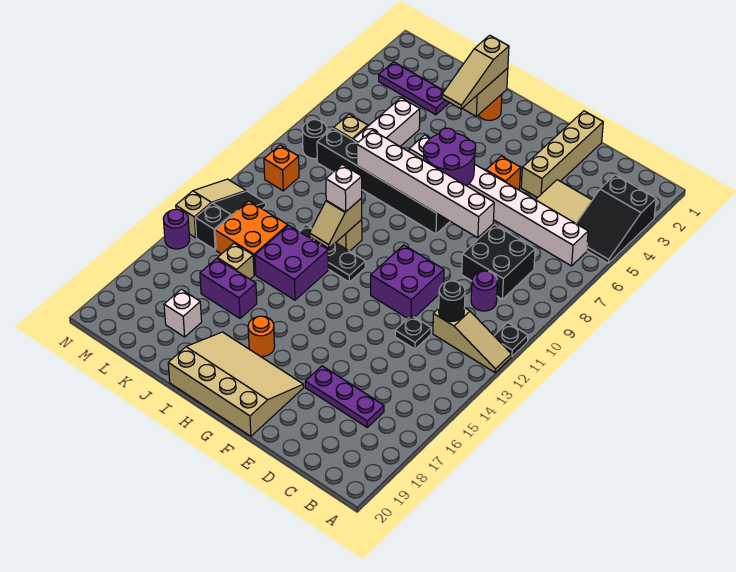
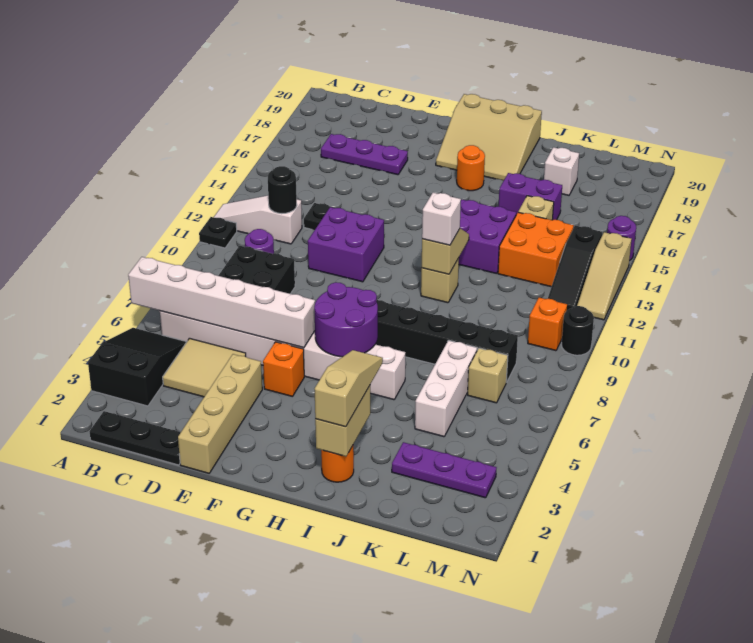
tan slope A12:C12 level 1 top C -> white slope A12:C12 level 1 top C
white brick E8:J8 level 2 -> white brick A6:F6 level 2
tan slope F18:I20 level 1 top 20 -> tan slope G18:I20 level 1 top 20
black plate H12:J12 level 1 -> black plate B1:D1 level 1
black round brick M8 level 1 -> black round brick N10 level 1

